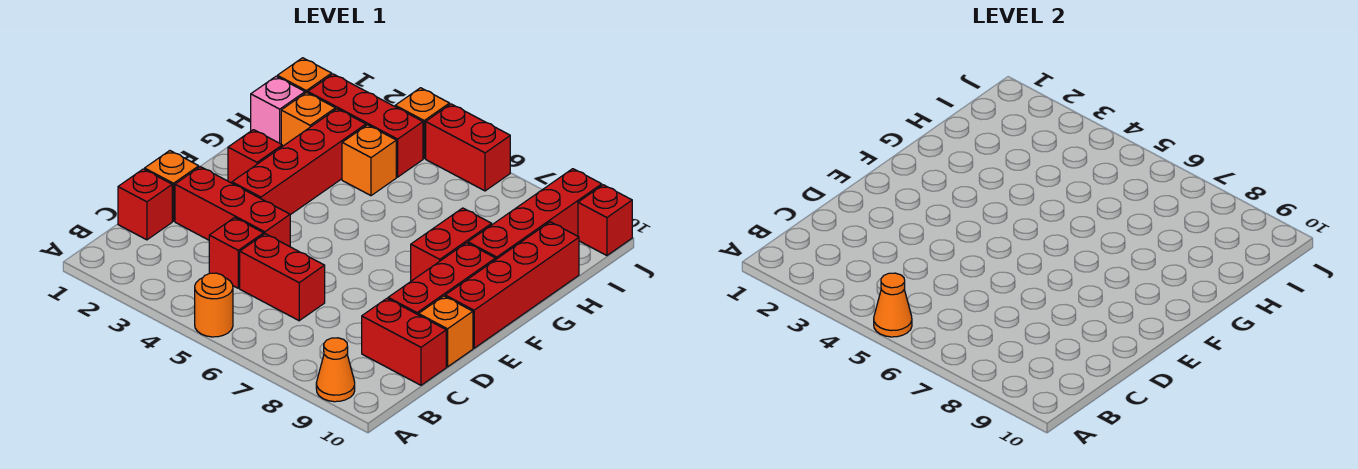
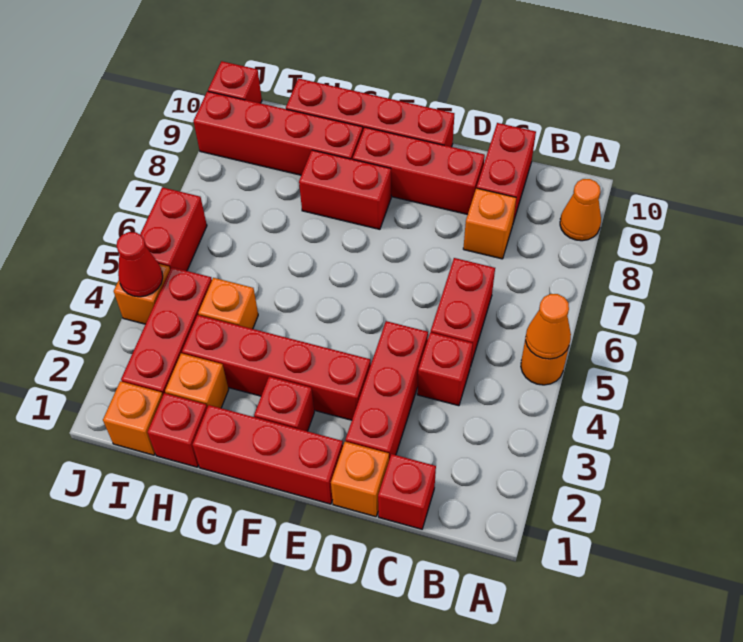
orange brick D10 level 1 -> orange brick C8 level 1
none -> red brick E1:G1 level 1
pink brick H1 level 1 -> red brick H1 level 1
none -> red cone J4 level 2

